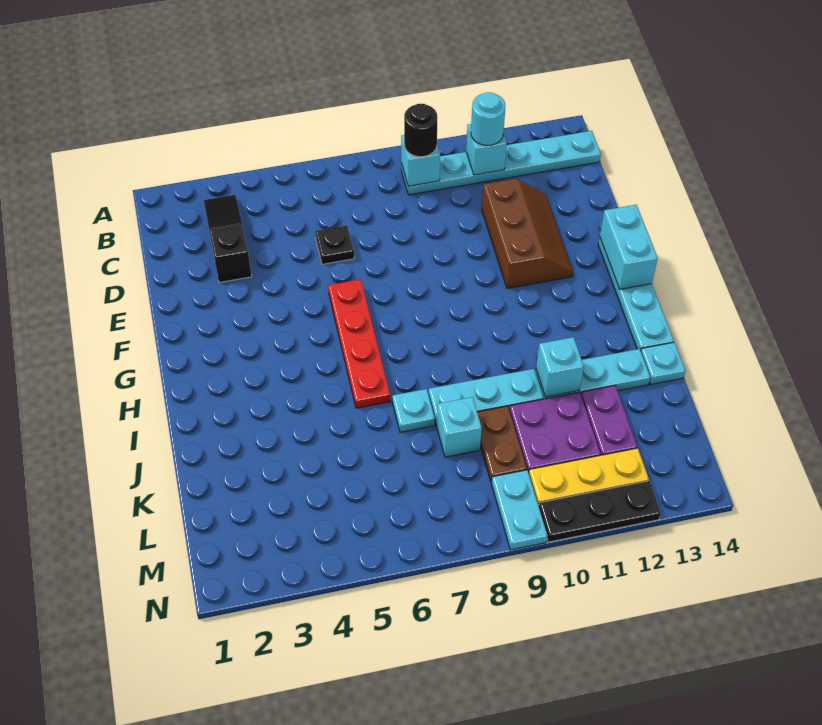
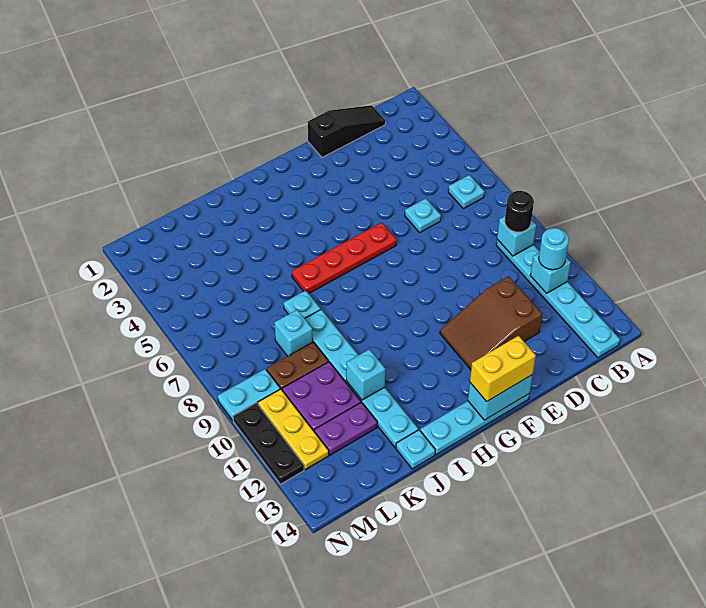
black slope B3:D3 level 1 top D -> black slope C1:E1 level 1 top E
none -> cyan plate B6 level 1
black plate D6 level 1 -> cyan plate D6 level 1
brown slope D11:F12 level 1 top 11 -> brown slope D11:F12 level 1 top D
none -> yellow brick F14:G14 level 3

